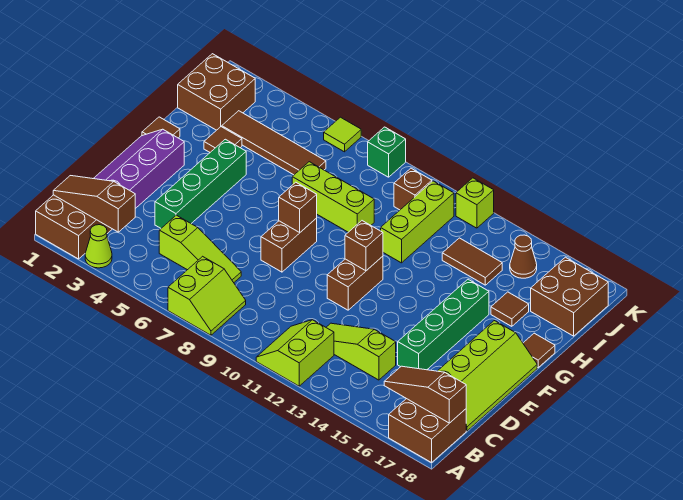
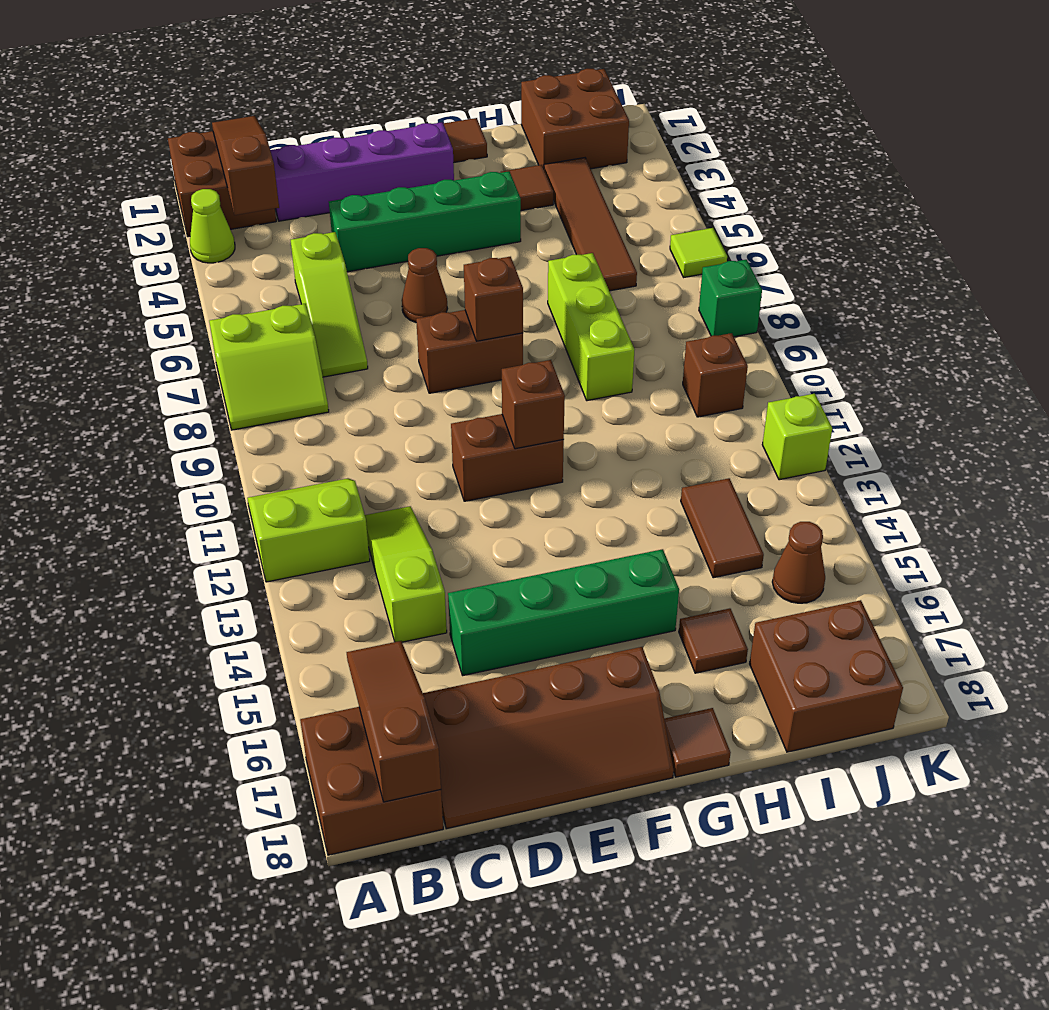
lime slope C17:F18 level 1 top 17 -> brown slope C17:F18 level 1 top 17
none -> brown cone E6 level 1
lime brick H11:J11 level 1 -> none

